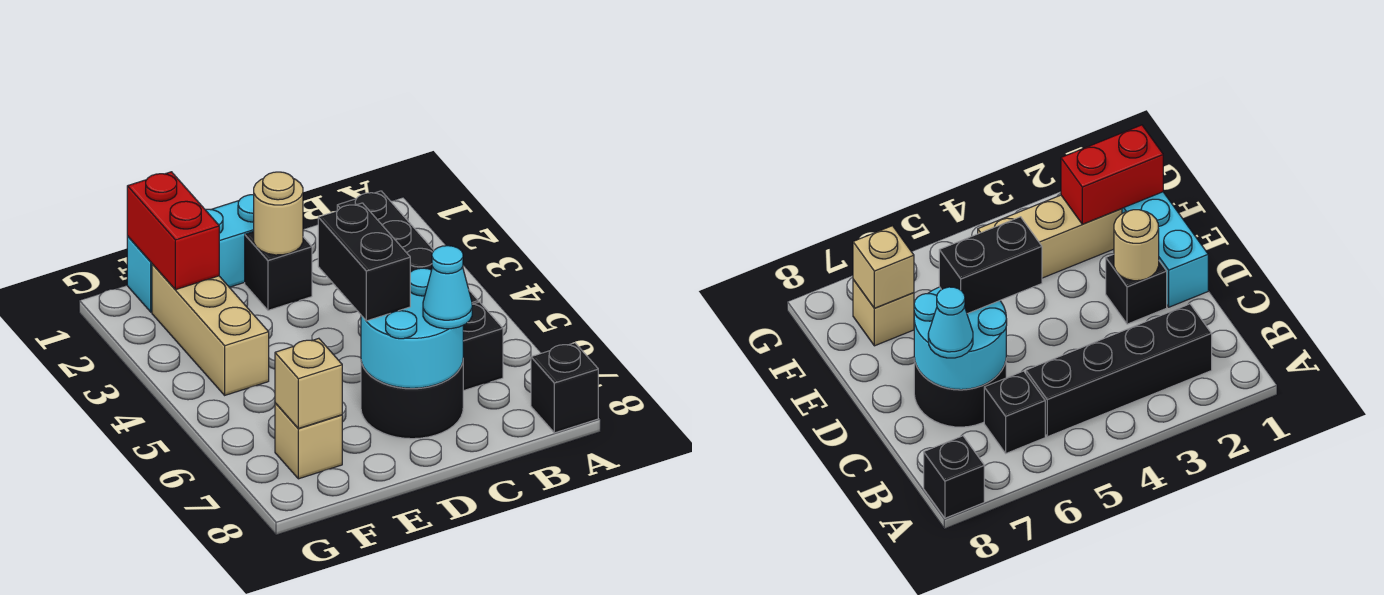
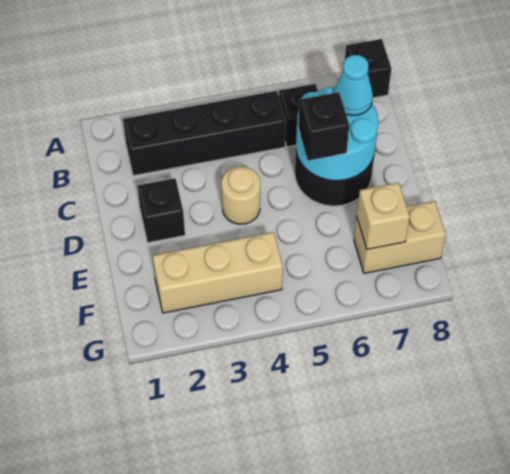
cyan brick D1:F1 level 1 -> none
tan round brick D2 level 2 -> tan round brick D4 level 1
black brick D5:D6 level 3 -> black brick D6 level 3
red brick F1:F2 level 2 -> none
tan brick F7 level 1 -> tan brick F7:F8 level 1

